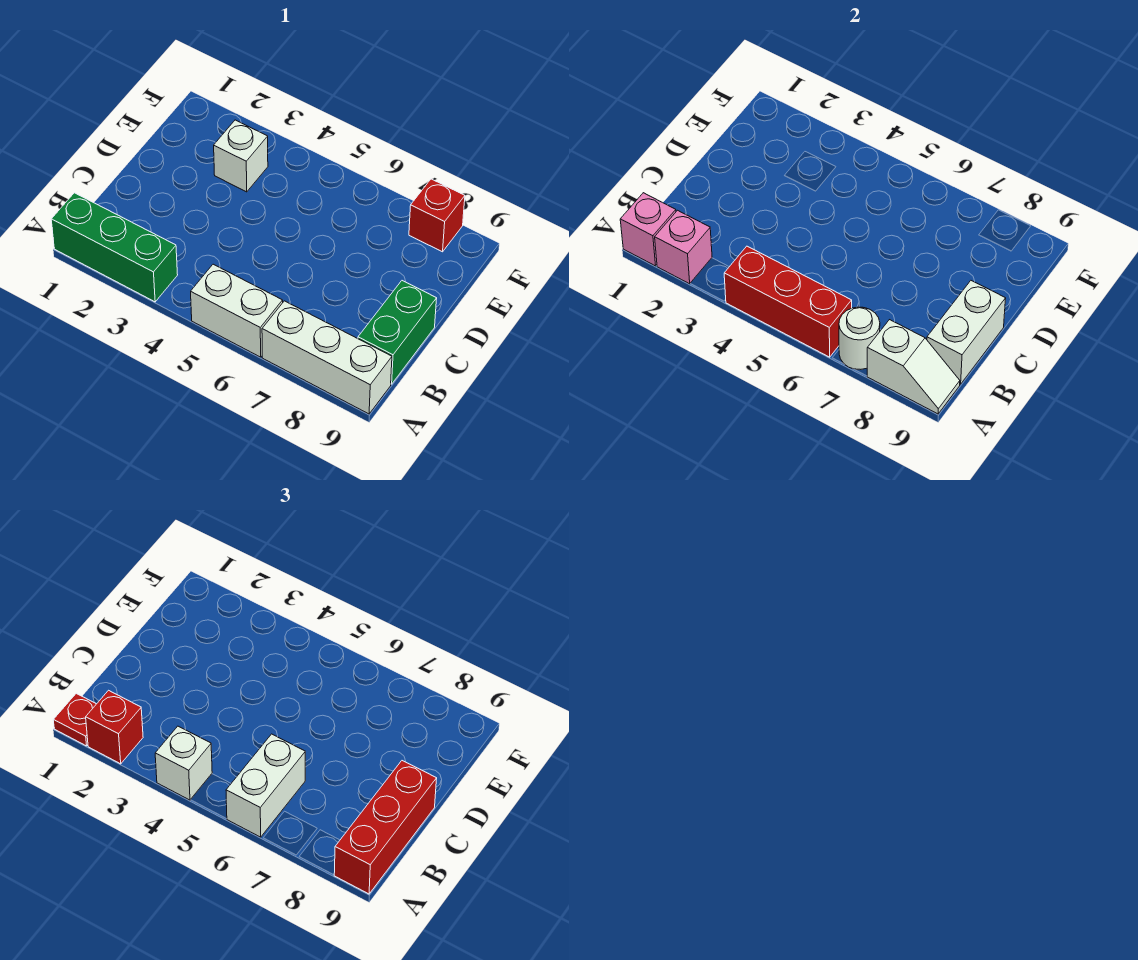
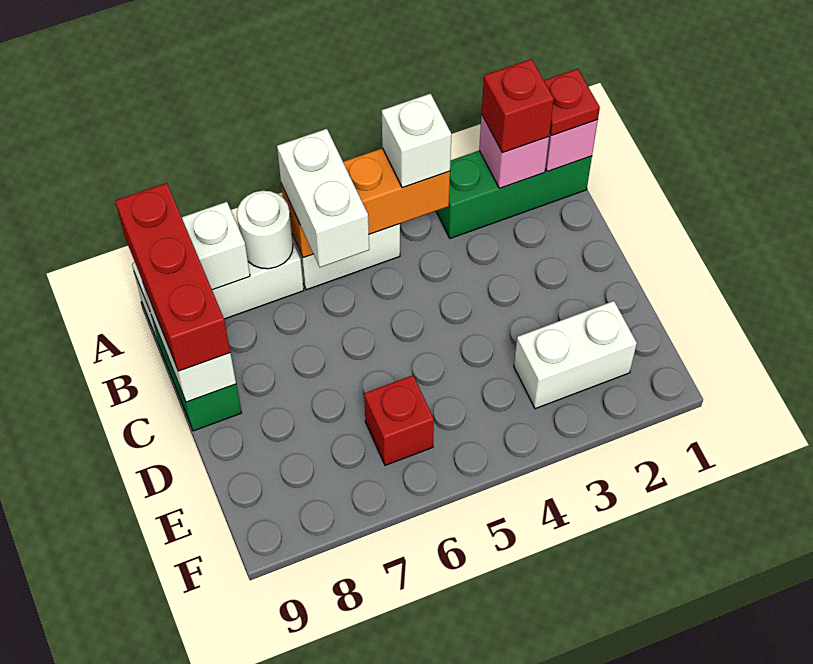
red brick A4:A6 level 2 -> orange brick A4:A6 level 2
white brick E3 level 1 -> white brick E2:E3 level 1
red brick F8 level 1 -> red brick E6 level 1

